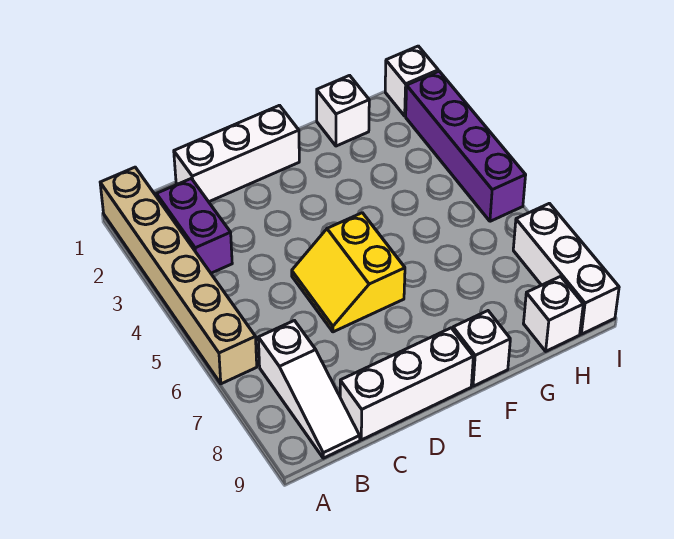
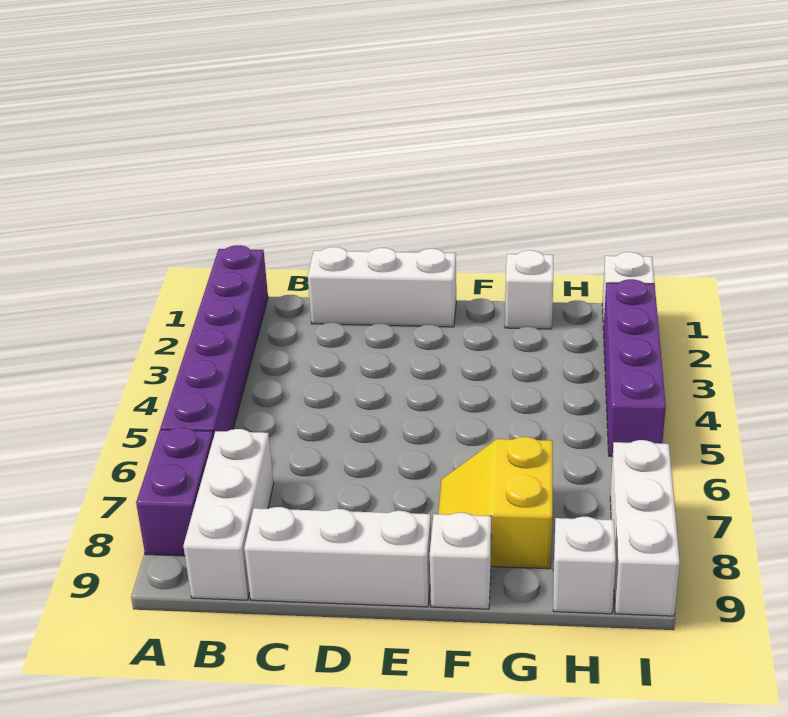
tan brick A1:A6 level 1 -> purple brick A1:A6 level 1
purple brick B2:B3 level 1 -> purple brick A7:A8 level 1
white slope B7:B9 level 1 top 7 -> white brick B7:B9 level 1
yellow slope D5:E6 level 1 top E -> yellow slope F7:G8 level 1 top G

